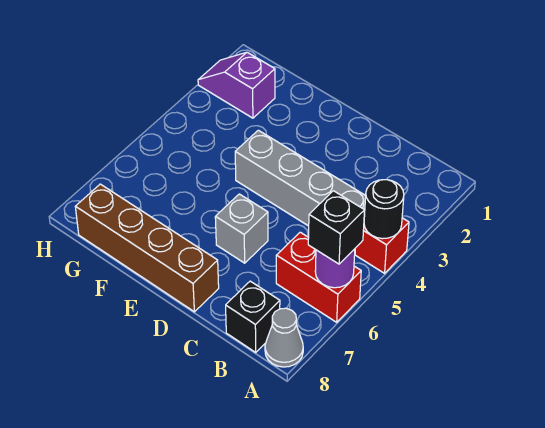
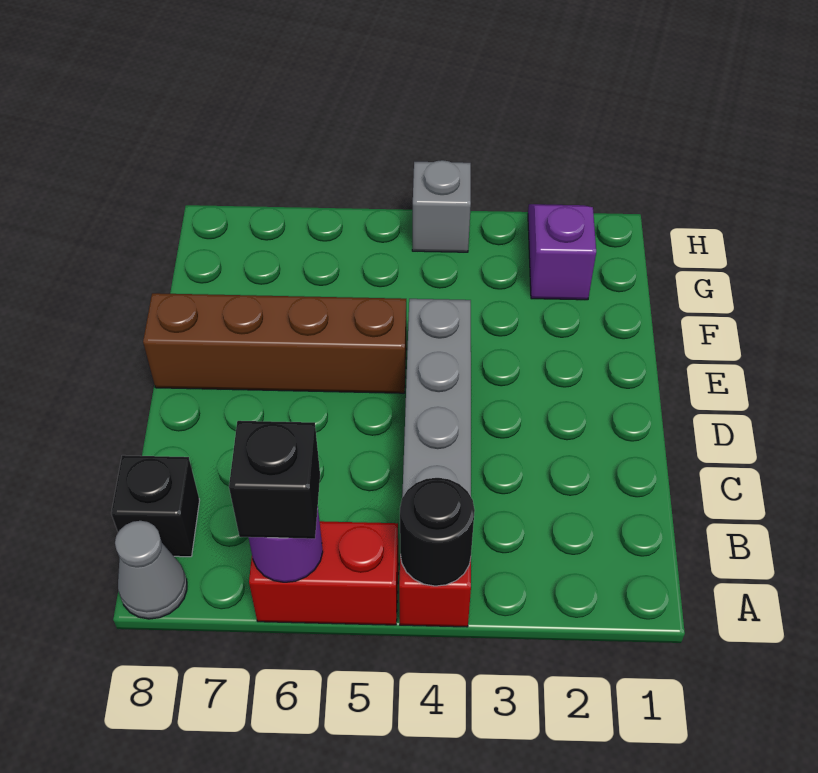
red brick A6:B6 level 1 -> red brick A5:A6 level 1
grey brick D6 level 1 -> grey brick H4 level 1
brown brick D8:G8 level 1 -> brown brick E5:E8 level 1

